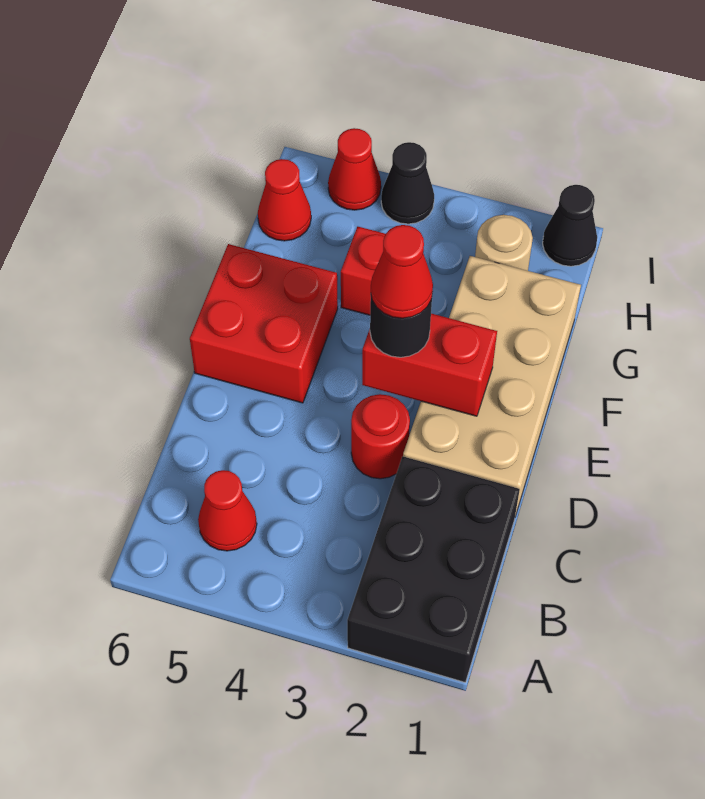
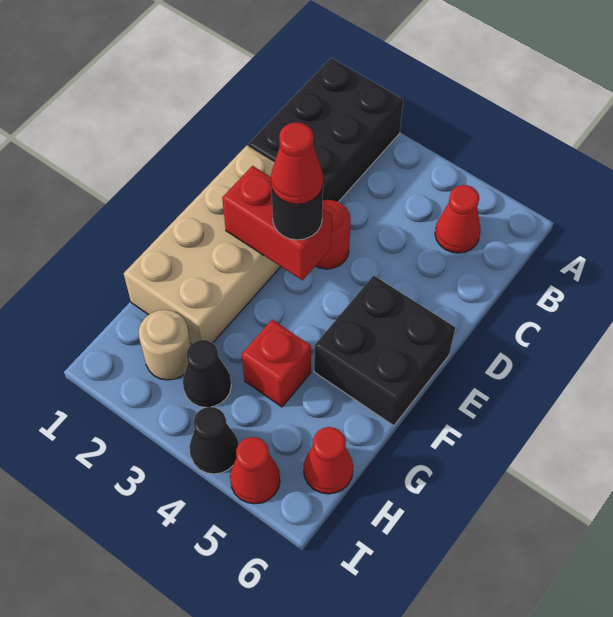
red brick E5:F6 level 1 -> black brick E5:F6 level 1
black cone I1 level 1 -> black cone H3 level 1

